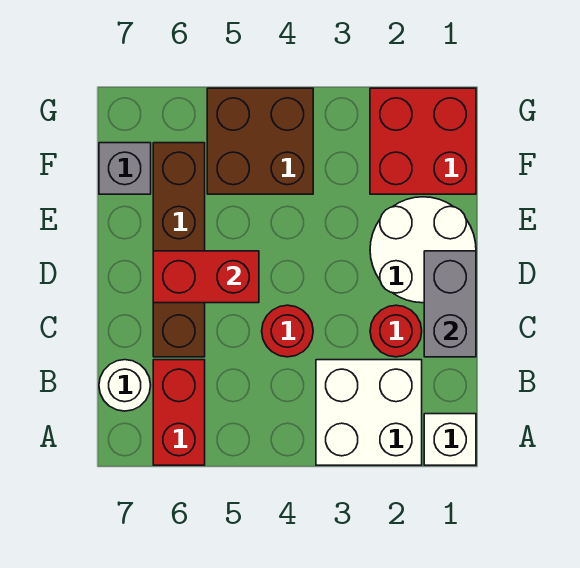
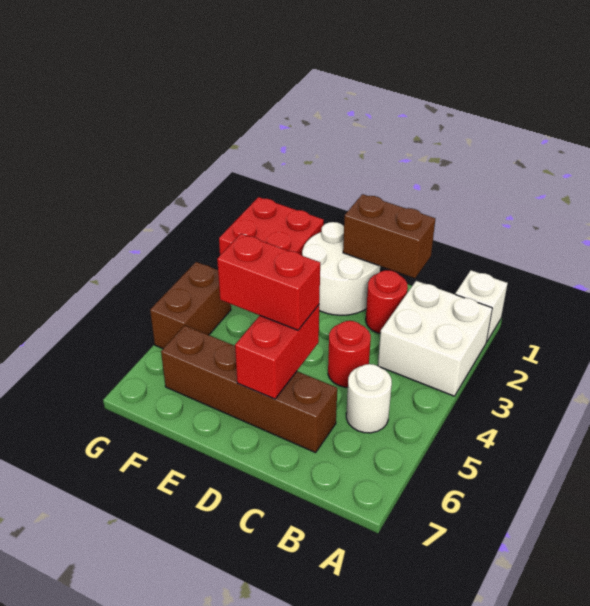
red brick A6:B6 level 1 -> red brick D5:E5 level 3
white round brick B7 level 1 -> white round brick B5 level 1
grey brick C1:D1 level 2 -> brown brick C1:D1 level 2
brown brick F4:G5 level 1 -> brown brick G4:G5 level 1
grey brick F7 level 1 -> none

